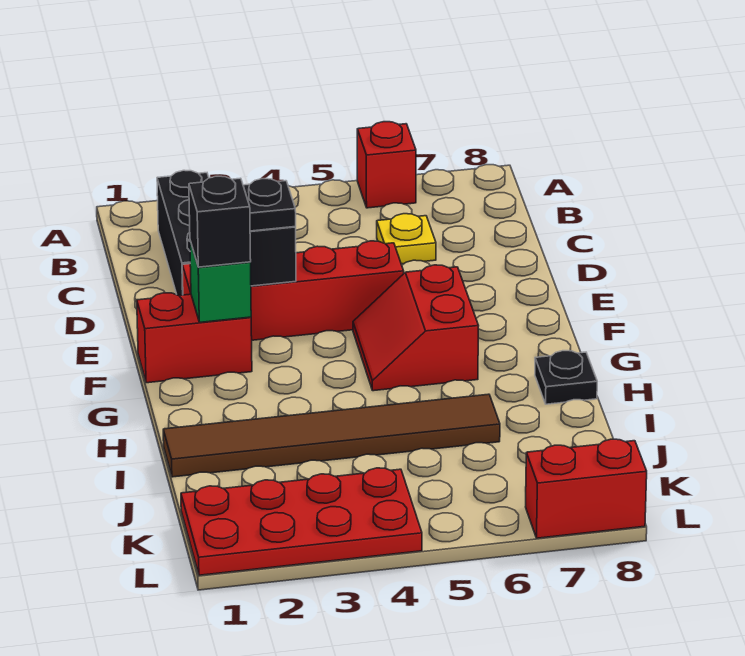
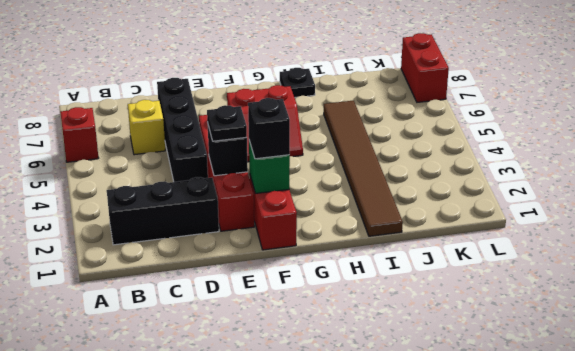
yellow plate C6 level 1 -> yellow brick C6 level 1
none -> black brick D4:D7 level 1
red plate K1:L4 level 1 -> none

